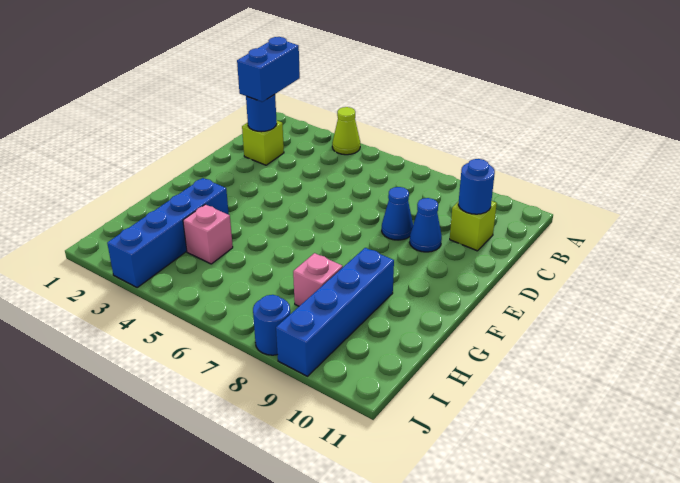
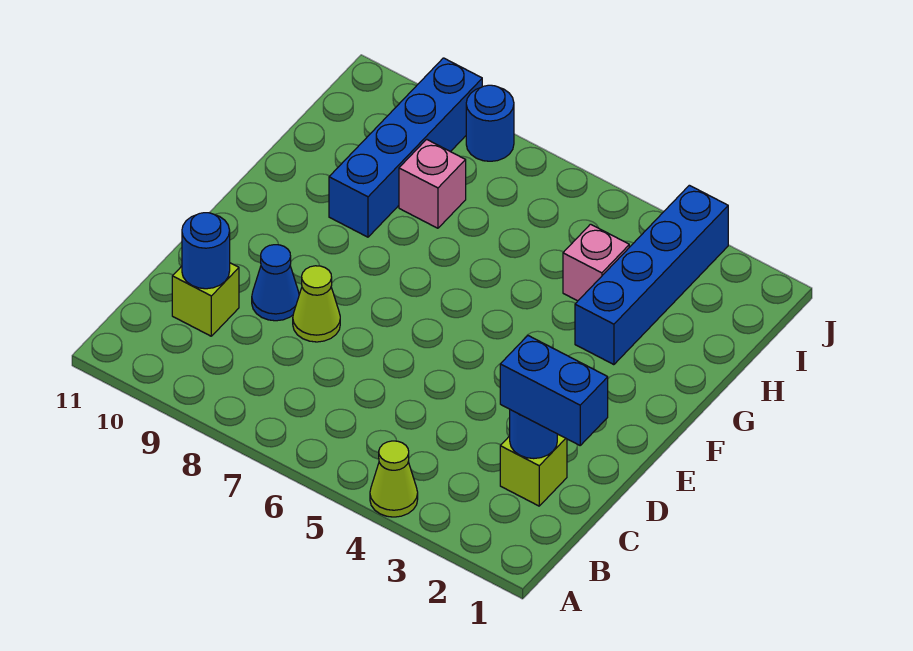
blue brick B2:C2 level 3 -> blue brick C1:C2 level 3
blue cone D8 level 1 -> lime cone D8 level 1

